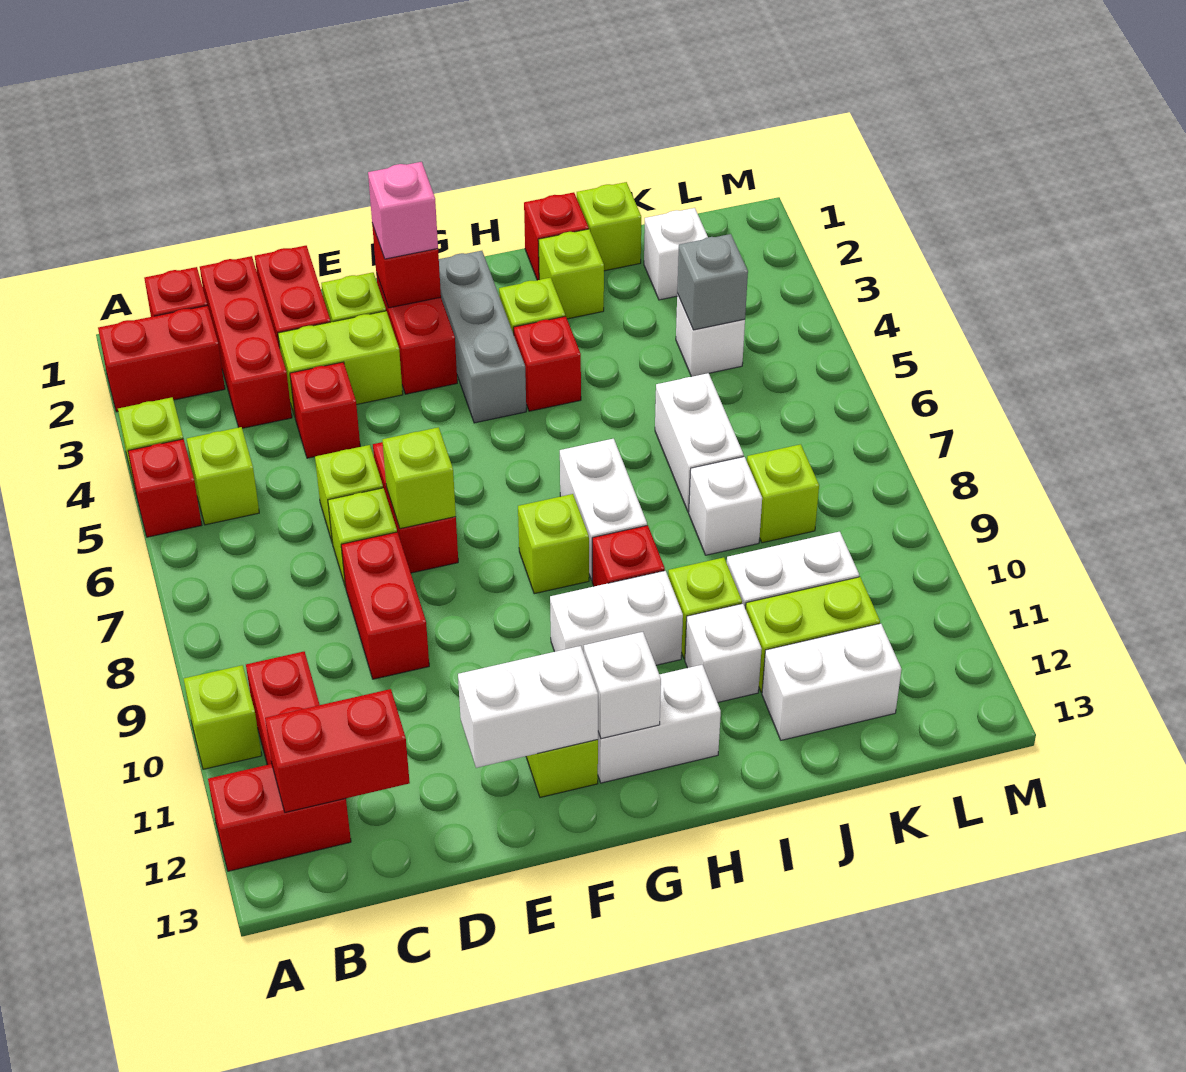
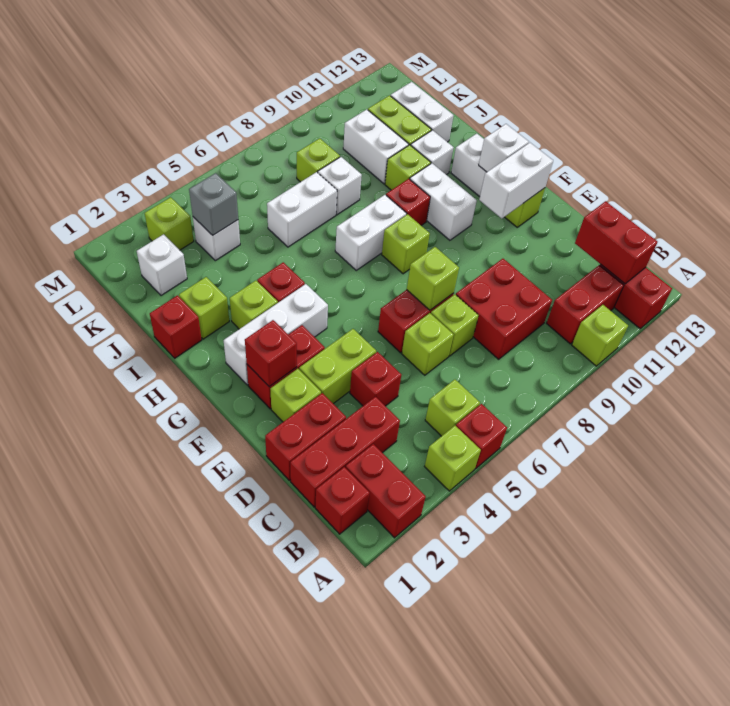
lime brick D3:E3 level 1 -> lime brick E3:E4 level 1
red brick D8:D9 level 1 -> red brick C8:D9 level 1
white brick E12:F12 level 2 -> white brick F11:F12 level 2
pink brick F2 level 3 -> none
grey brick G2:G4 level 1 -> white brick G2:G4 level 1
lime brick J1 level 1 -> lime brick L3 level 1

